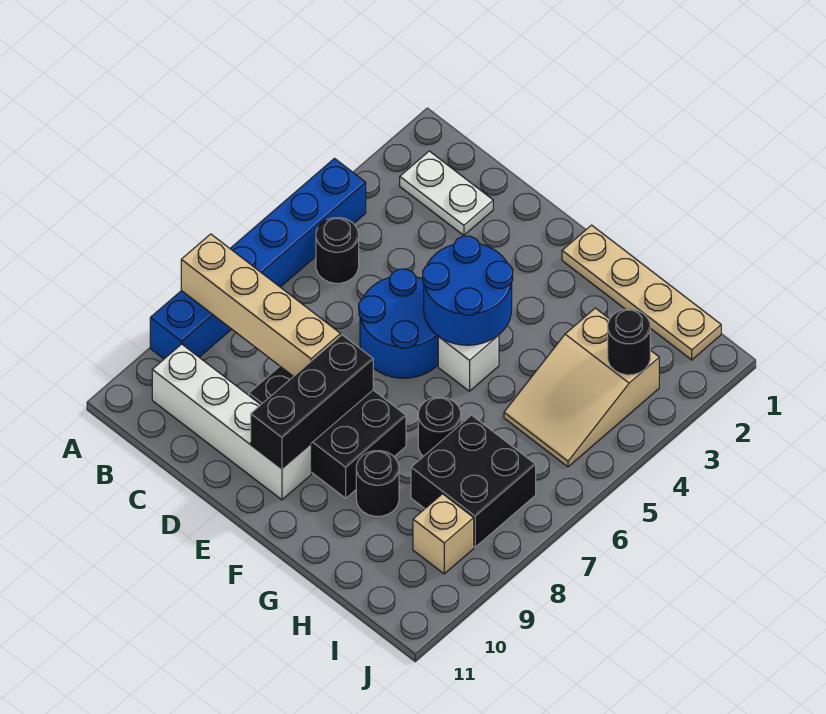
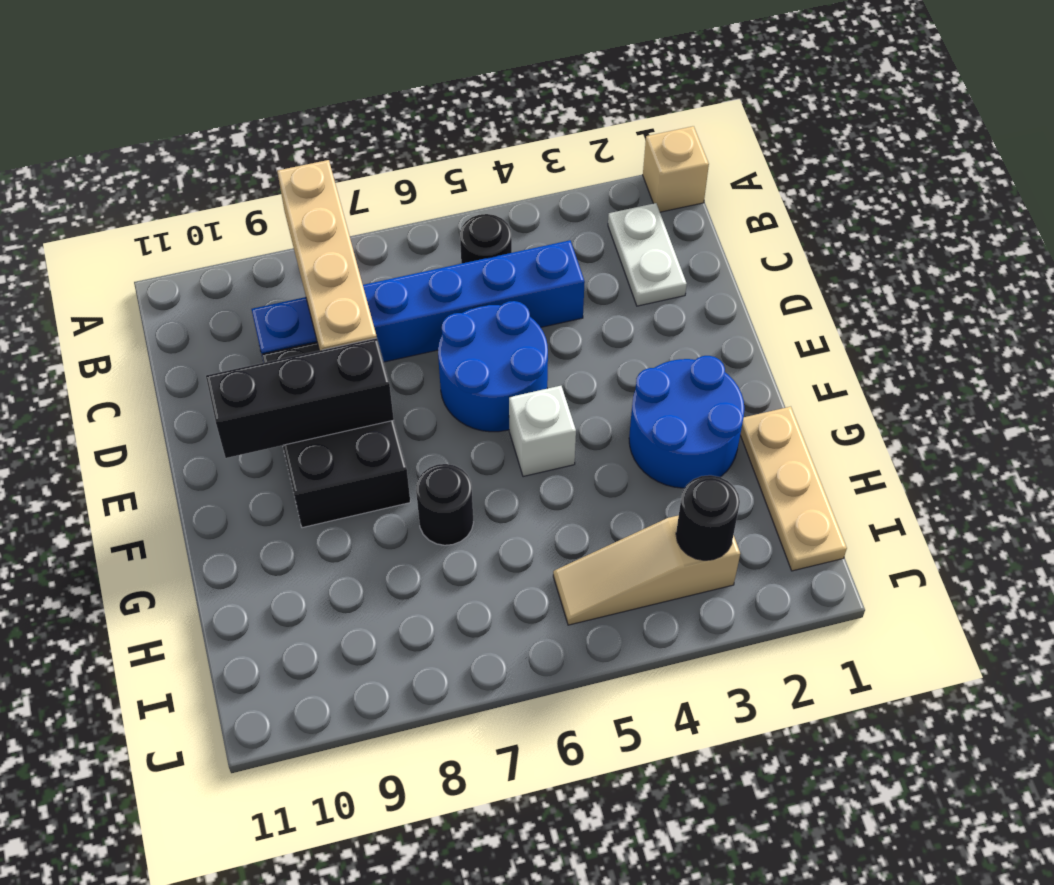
blue brick A4:A9 level 1 -> blue brick C4:C9 level 1
white brick B10:E10 level 1 -> none
blue round brick E4:F5 level 2 -> blue round brick F2:G3 level 1
tan plate F1:I1 level 1 -> tan plate G1:I1 level 1
black round brick G9 level 1 -> none
tan slope H3:I5 level 1 top 3 -> tan slope I3:I5 level 1 top 3
black brick H7:I8 level 1 -> none
tan brick I9 level 1 -> tan brick A1 level 1

